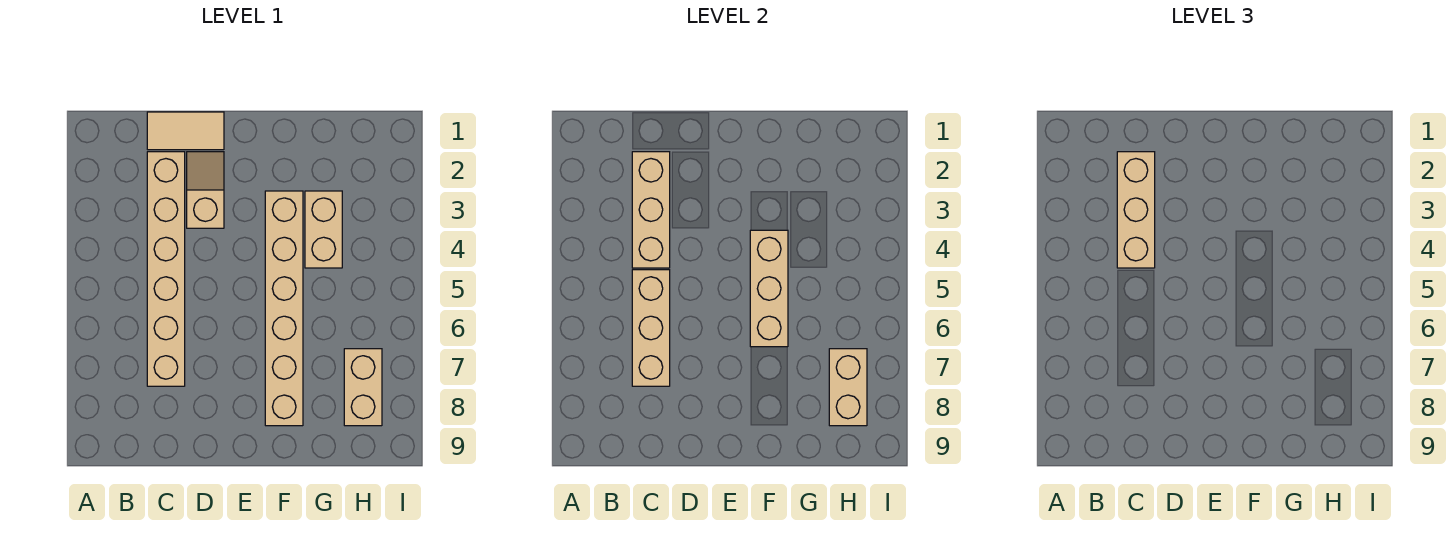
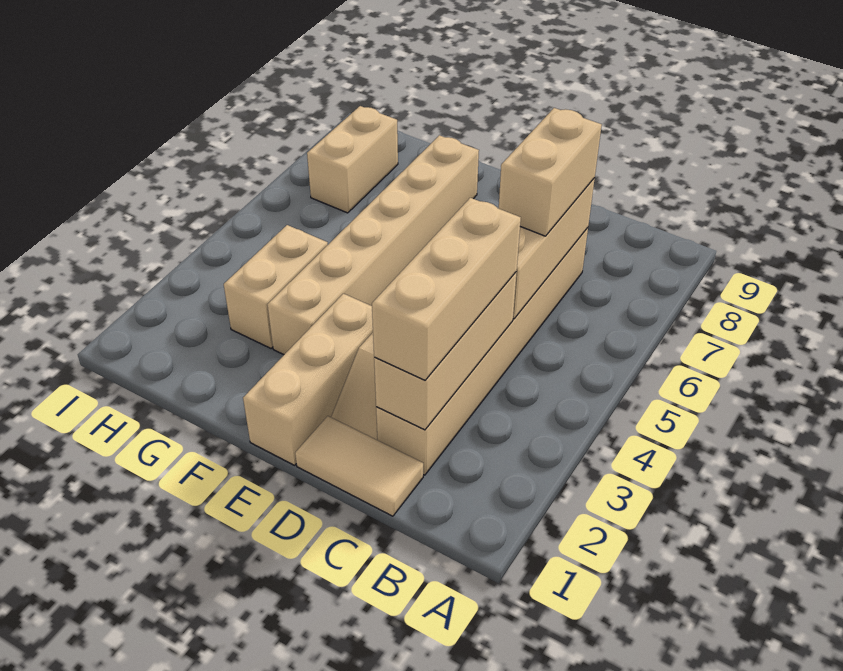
tan brick F4:F6 level 2 -> tan brick E1:E3 level 1
tan brick H7:H8 level 2 -> tan brick C6:C7 level 3

